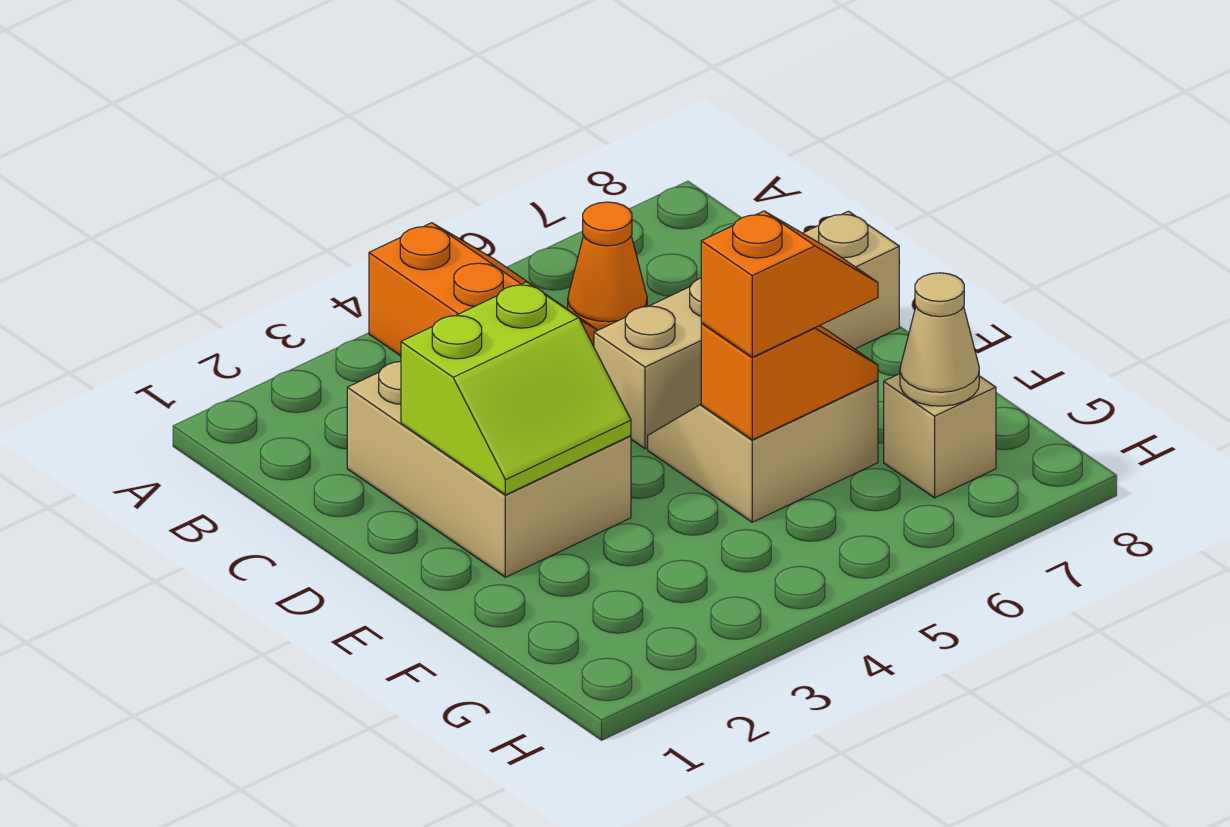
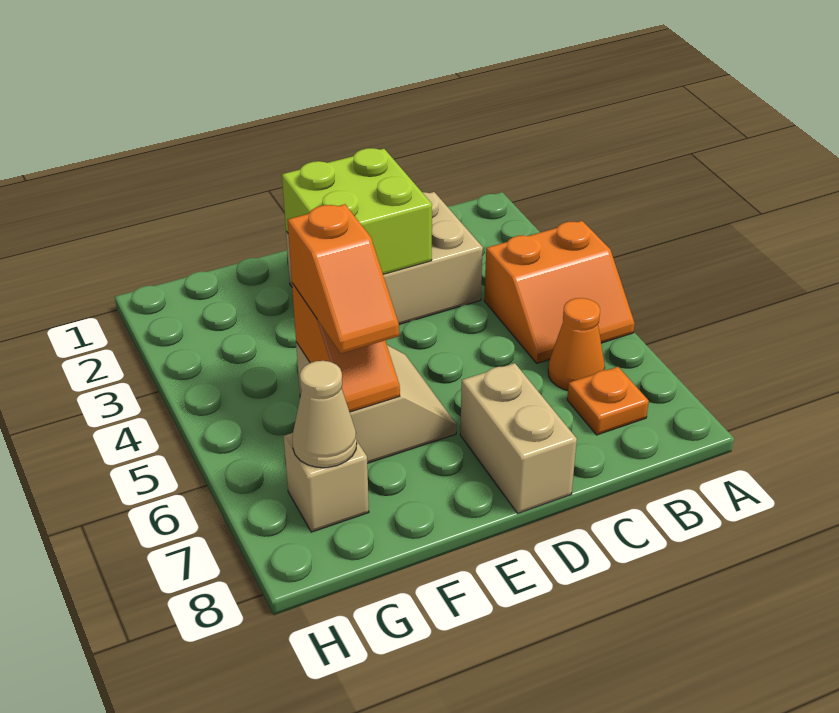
none -> orange plate B7 level 1
lime slope D2:E3 level 2 top D -> lime brick D2:E3 level 2
tan brick D5:D8 level 1 -> tan brick D7:D8 level 1

